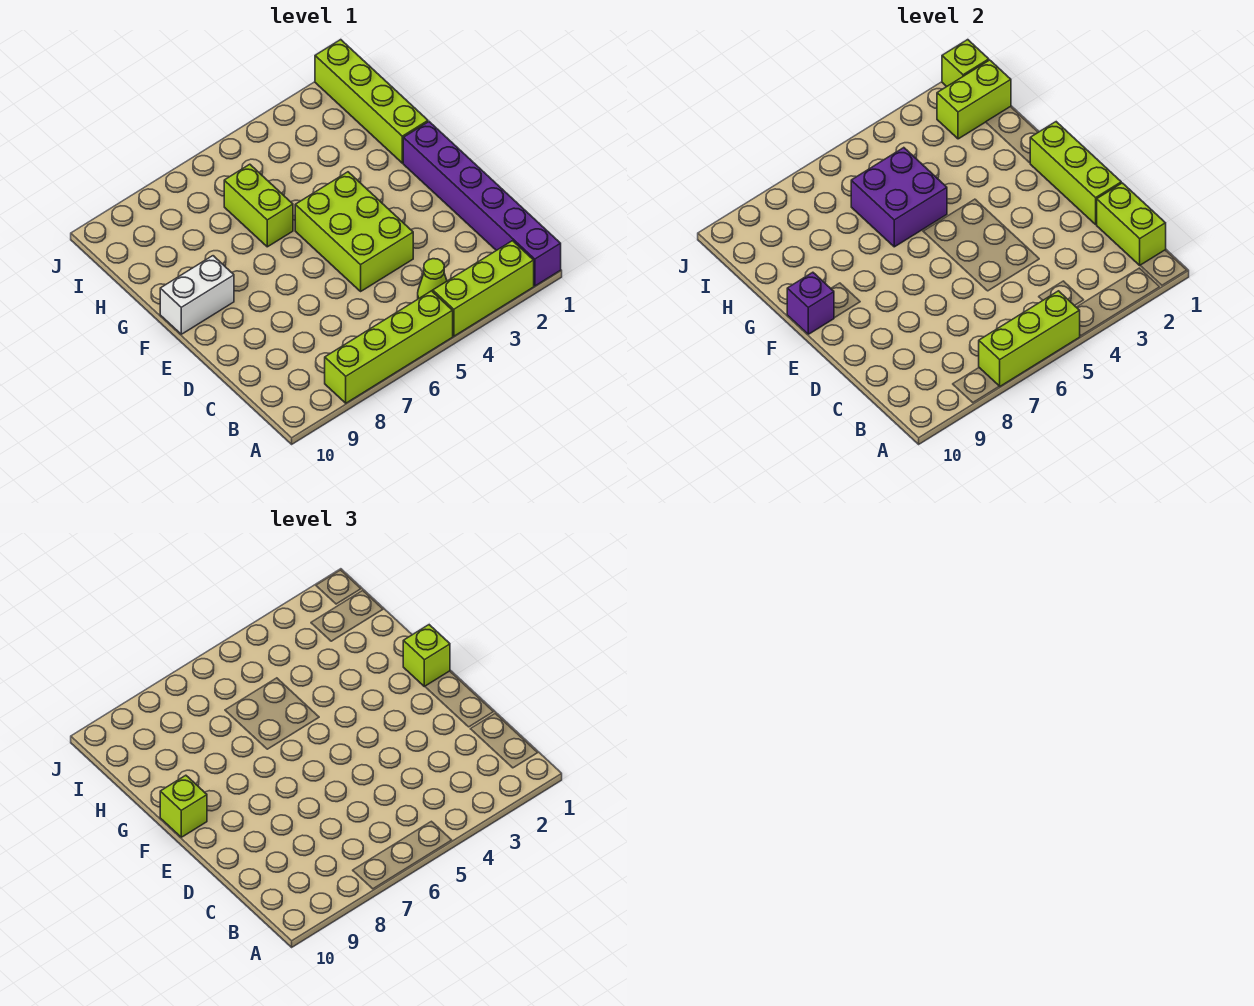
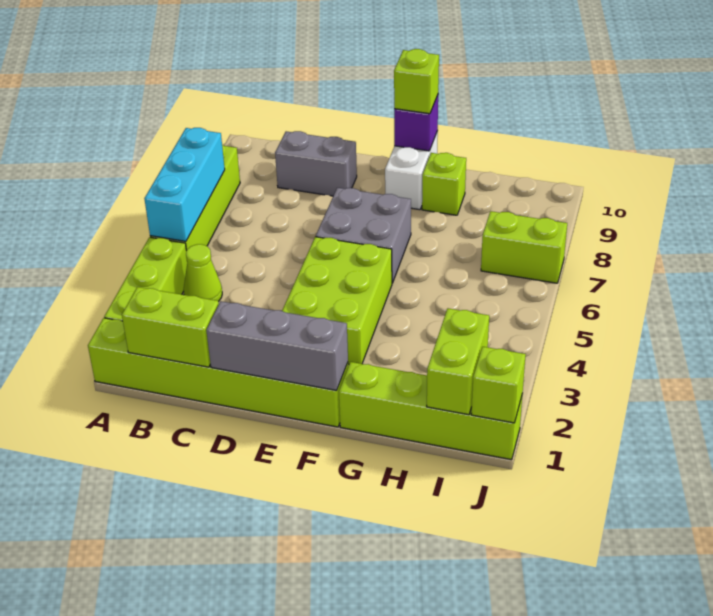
purple brick A1:F1 level 1 -> lime brick A1:F1 level 1
lime brick A5:A7 level 2 -> cyan brick A5:A7 level 2
none -> grey brick C9:D9 level 1
lime brick D1:F1 level 2 -> grey brick D1:F1 level 2
lime brick D4:F5 level 1 -> lime brick E3:F5 level 1
none -> grey brick E6:F7 level 1
lime brick F1 level 3 -> lime brick G9 level 1
purple brick G5:H6 level 2 -> none
lime brick G6:H6 level 1 -> lime brick I7:J7 level 1

